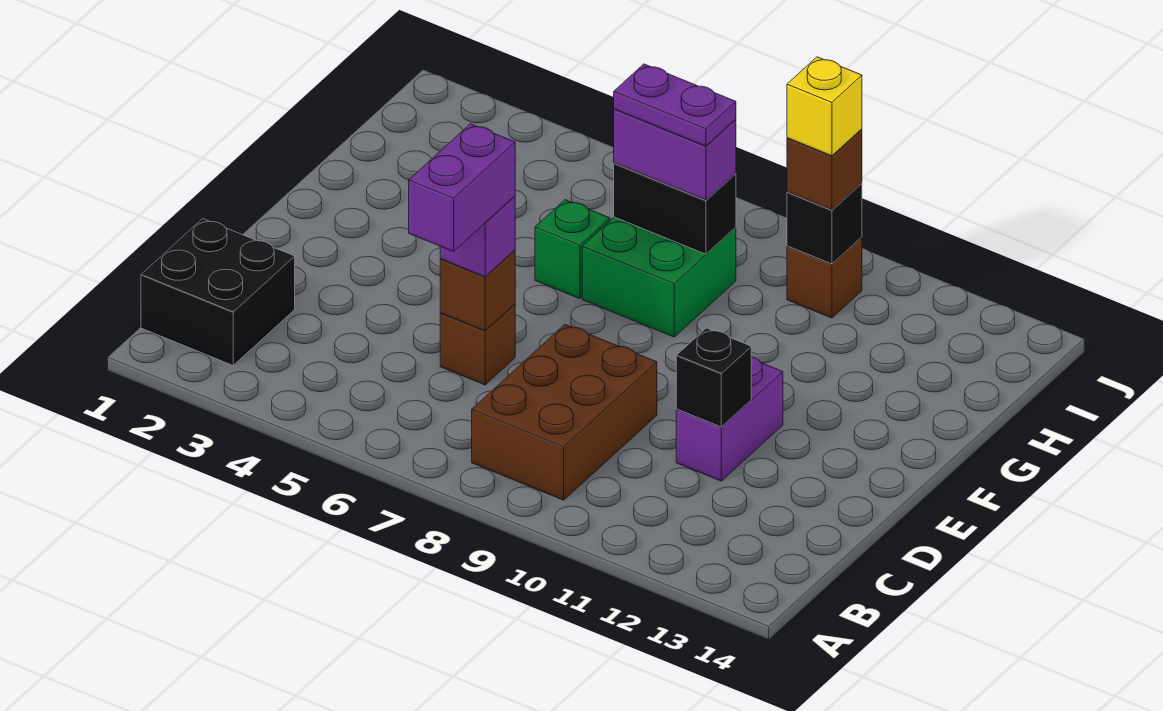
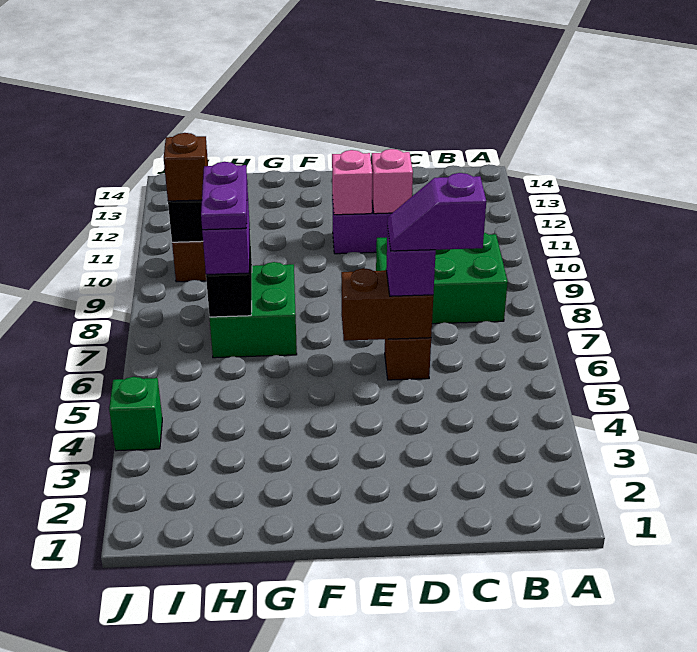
black brick B1:C2 level 1 -> none
brown brick B8:D9 level 1 -> green brick B8:D9 level 1
purple brick C6:D6 level 4 -> purple slope C6:D6 level 4 top C
brown brick D6 level 2 -> brown brick D6:E6 level 2
black brick D11 level 2 -> pink brick D11 level 2
none -> pink brick E11 level 2
green brick G6 level 1 -> green brick J4 level 1
yellow brick I10 level 4 -> none

